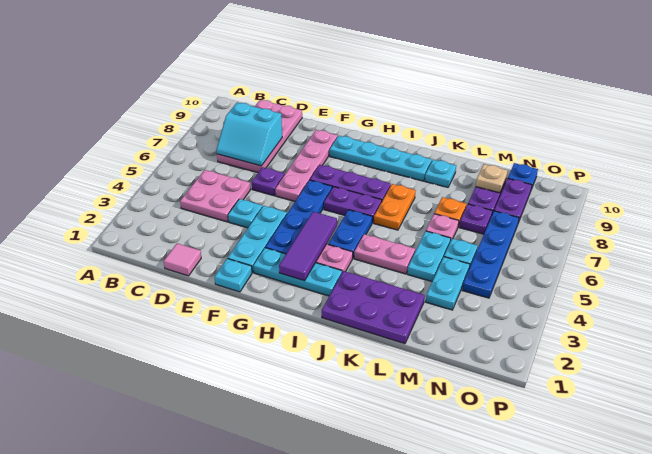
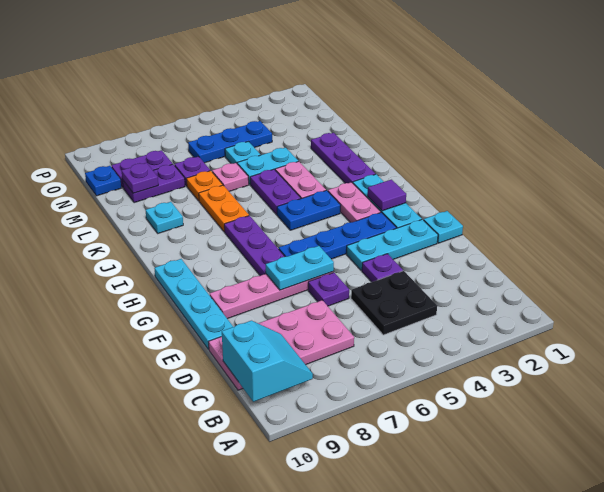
pink plate C4:D5 level 1 -> black plate C4:D5 level 1
cyan slope C7:D8 level 2 top 8 -> cyan slope B9:C10 level 2 top 10
pink tile D1 level 1 -> none
cyan plate E4 level 1 -> purple plate E4 level 1
cyan plate G9:J9 level 1 -> cyan plate E10:H10 level 1
purple tile H2:H4 level 2 -> purple tile H2 level 2
purple plate H6:I6 level 1 -> purple plate J5:K5 level 1
purple plate J1:L2 level 1 -> purple plate J2:L2 level 1
orange plate J6:J7 level 1 -> orange plate J7:K7 level 1
cyan plate M3:M4 level 1 -> cyan plate F6:F7 level 2
tan plate M9 level 2 -> purple plate M9 level 2
blue plate N4:N7 level 1 -> blue plate N4:N6 level 1

